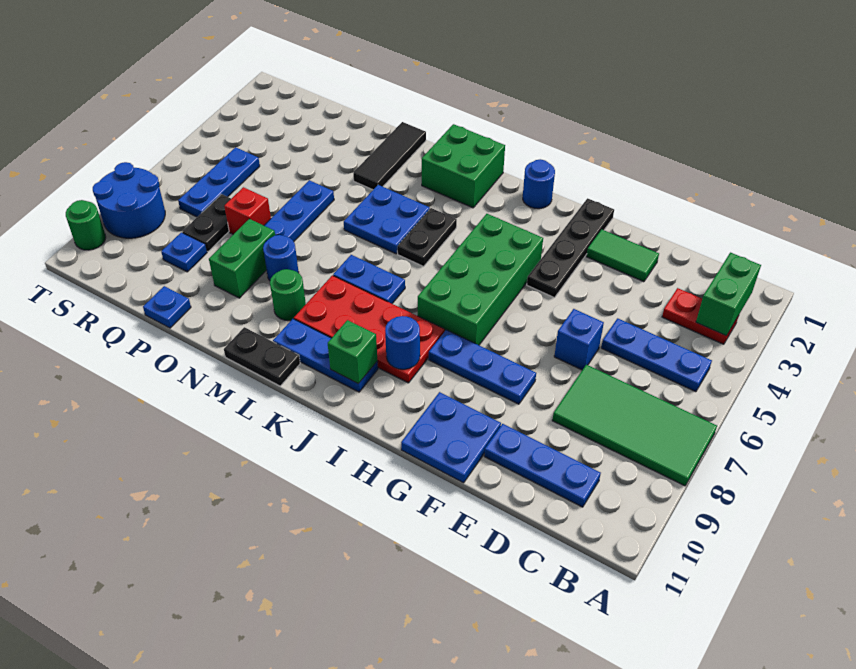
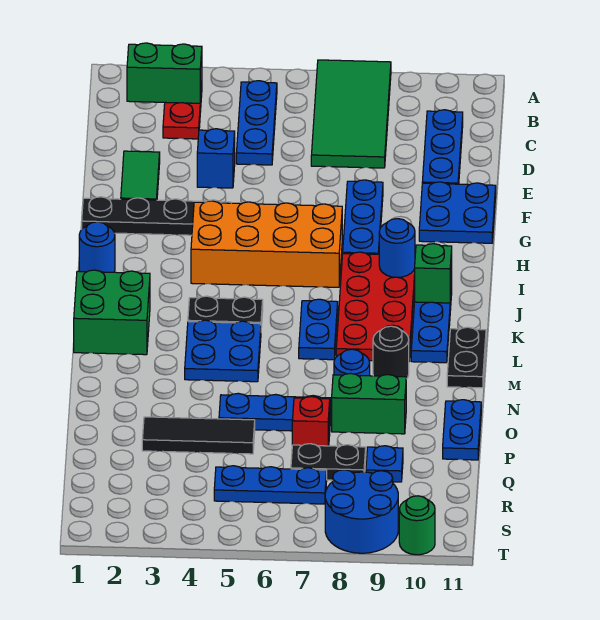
blue brick E6 level 1 -> blue brick E4 level 1
green brick H4:I7 level 1 -> orange brick H4:I7 level 1
green round brick M9 level 1 -> black round brick M9 level 1
black tile N1:N3 level 1 -> black tile P3:P5 level 1
blue plate P11 level 1 -> blue plate O11:P11 level 1

